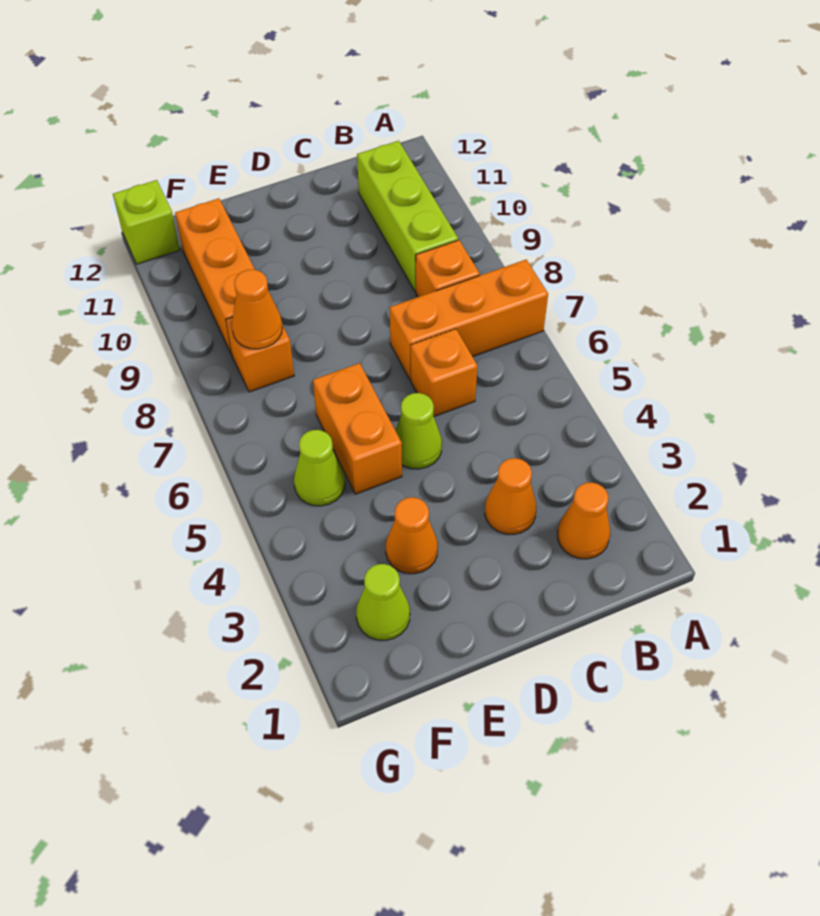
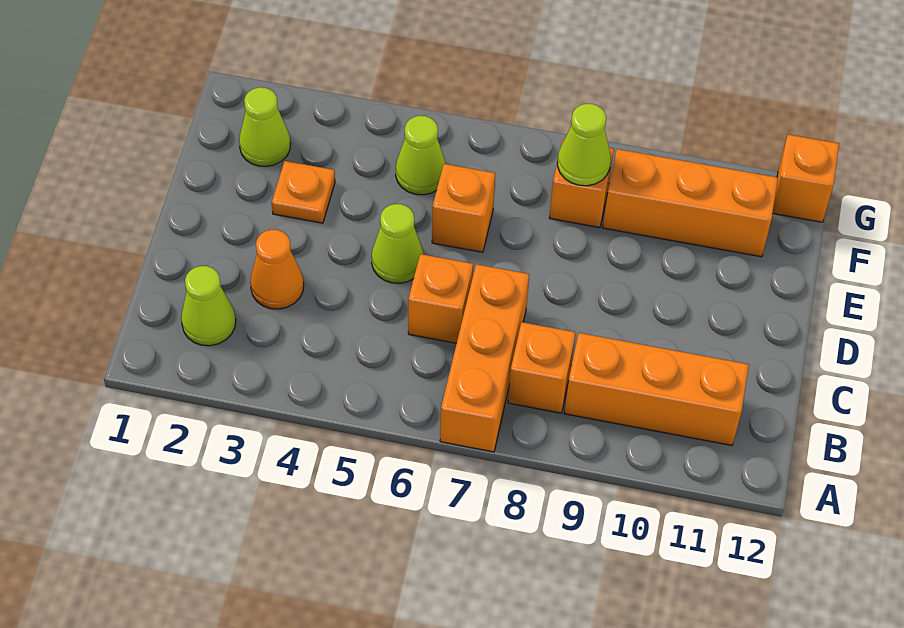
orange cone B2 level 1 -> lime cone B2 level 1
lime brick B9:B11 level 1 -> orange brick B9:B11 level 1
orange cone E3 level 1 -> orange plate E3 level 1
orange brick E5:E6 level 1 -> orange brick E6 level 1
orange cone F8 level 2 -> lime cone F8 level 2
lime brick G12 level 1 -> orange brick G12 level 1

